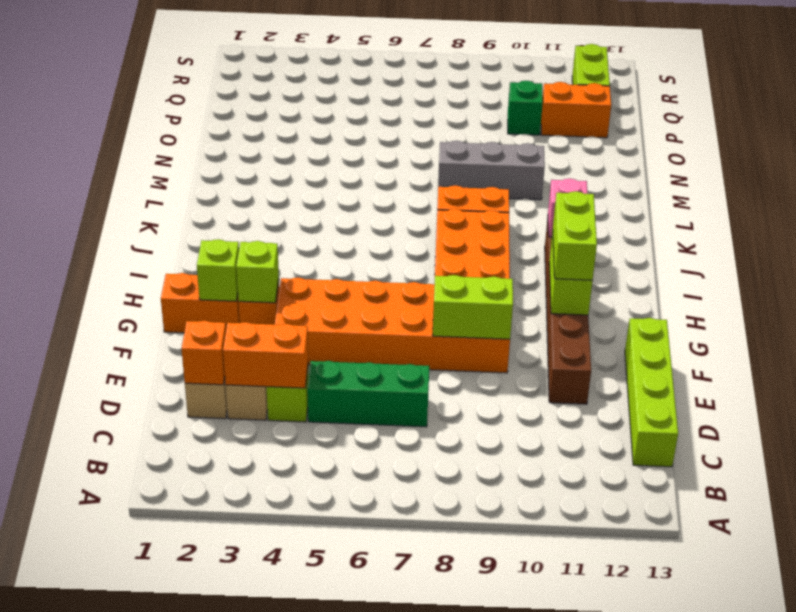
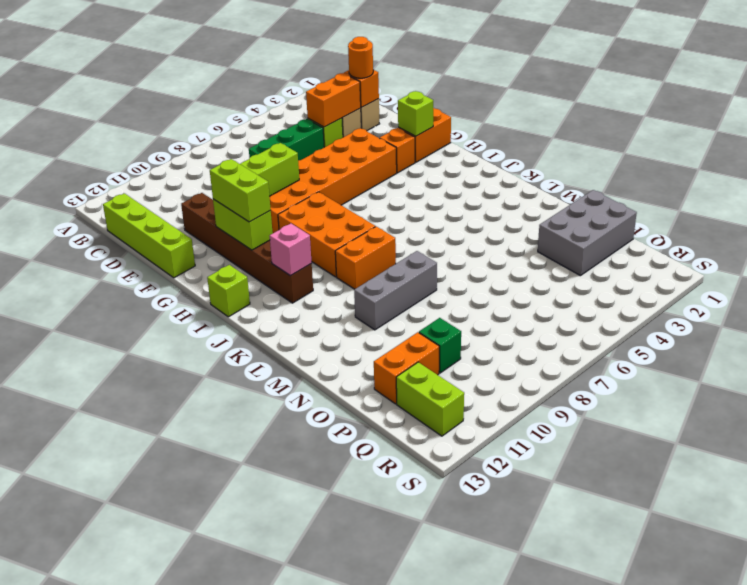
none -> orange round brick D2 level 3
lime brick G3 level 2 -> lime brick I13 level 1
none -> grey brick O1:P3 level 1

